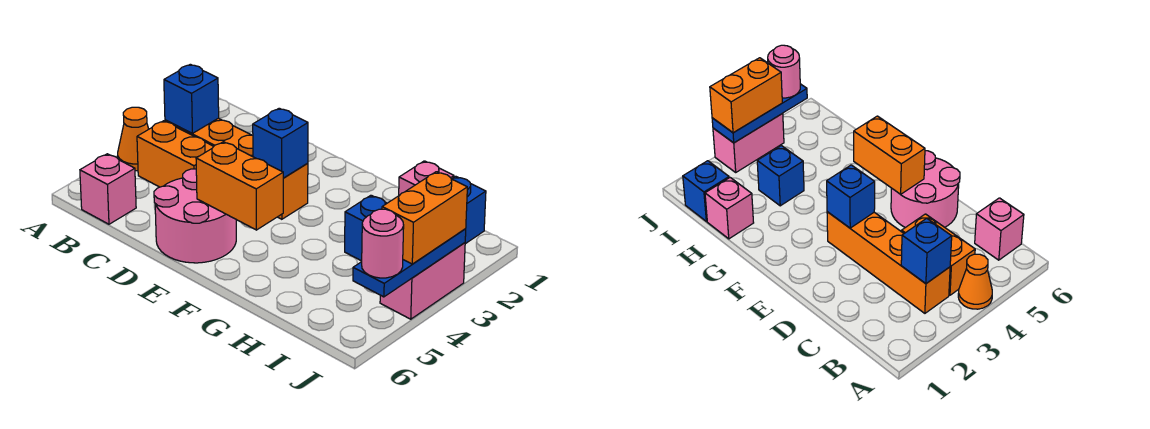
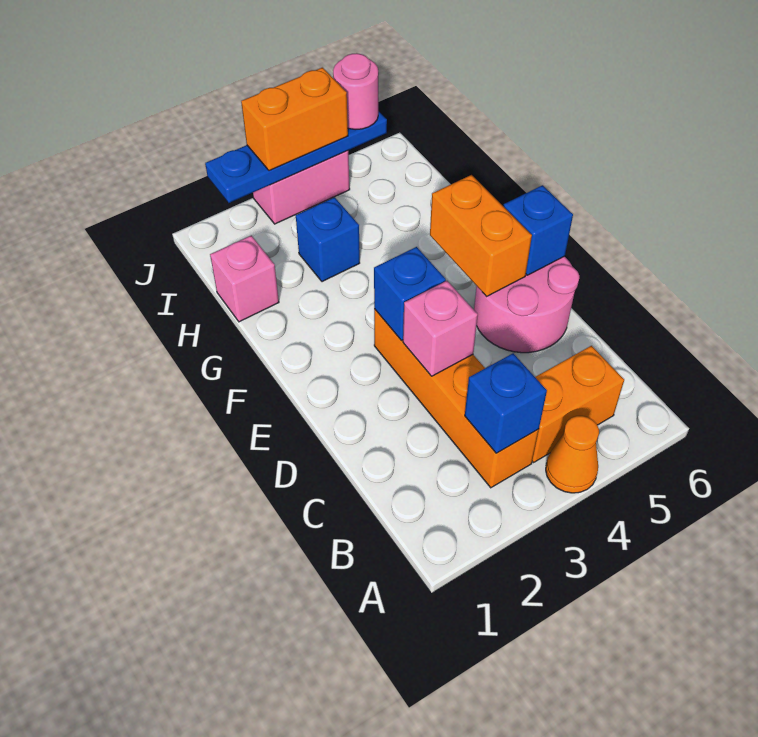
orange brick B4:C4 level 1 -> orange brick B4:B5 level 1
pink brick B6 level 1 -> pink brick D3 level 2
blue brick I1 level 1 -> blue brick E6 level 2
blue plate J3:J5 level 2 -> blue plate J2:J5 level 2

